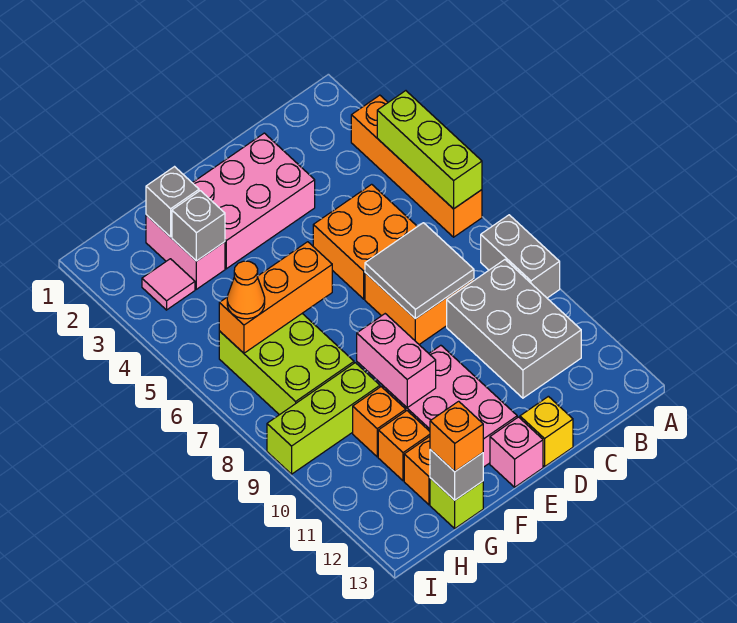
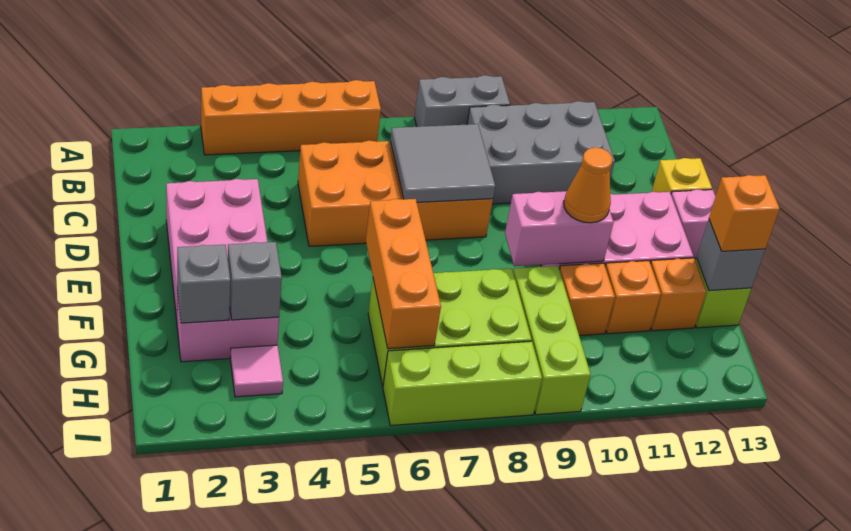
lime brick A4:A6 level 2 -> lime brick I6:I8 level 1
orange cone H6 level 3 -> orange cone F10 level 3

